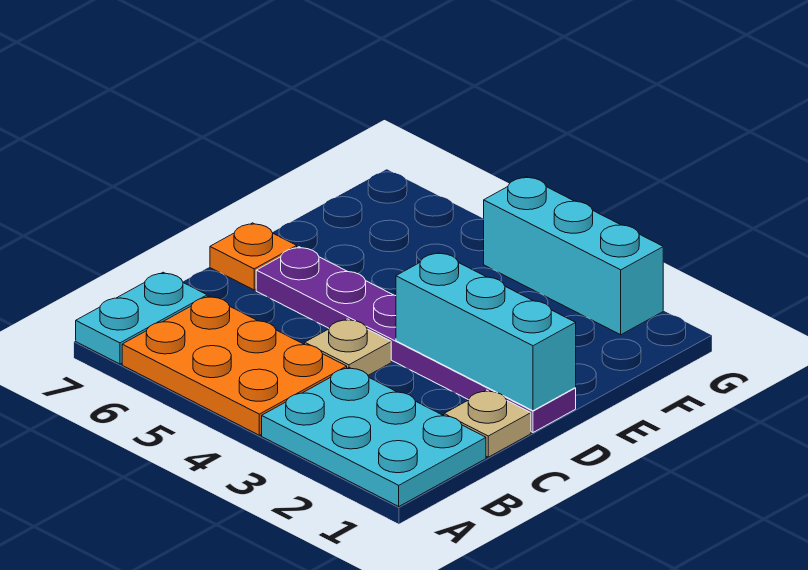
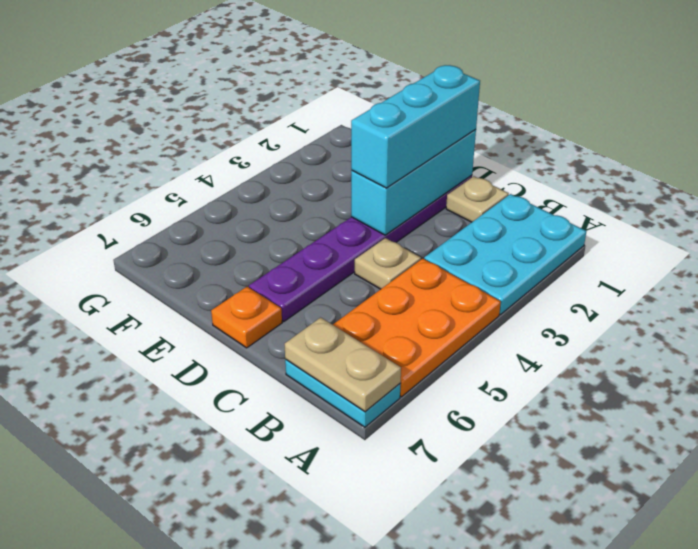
none -> tan plate A7:B7 level 2
cyan brick G2:G4 level 1 -> cyan brick D1:D3 level 3

